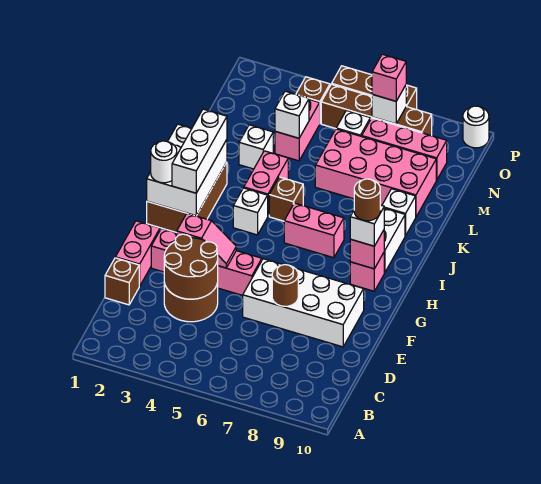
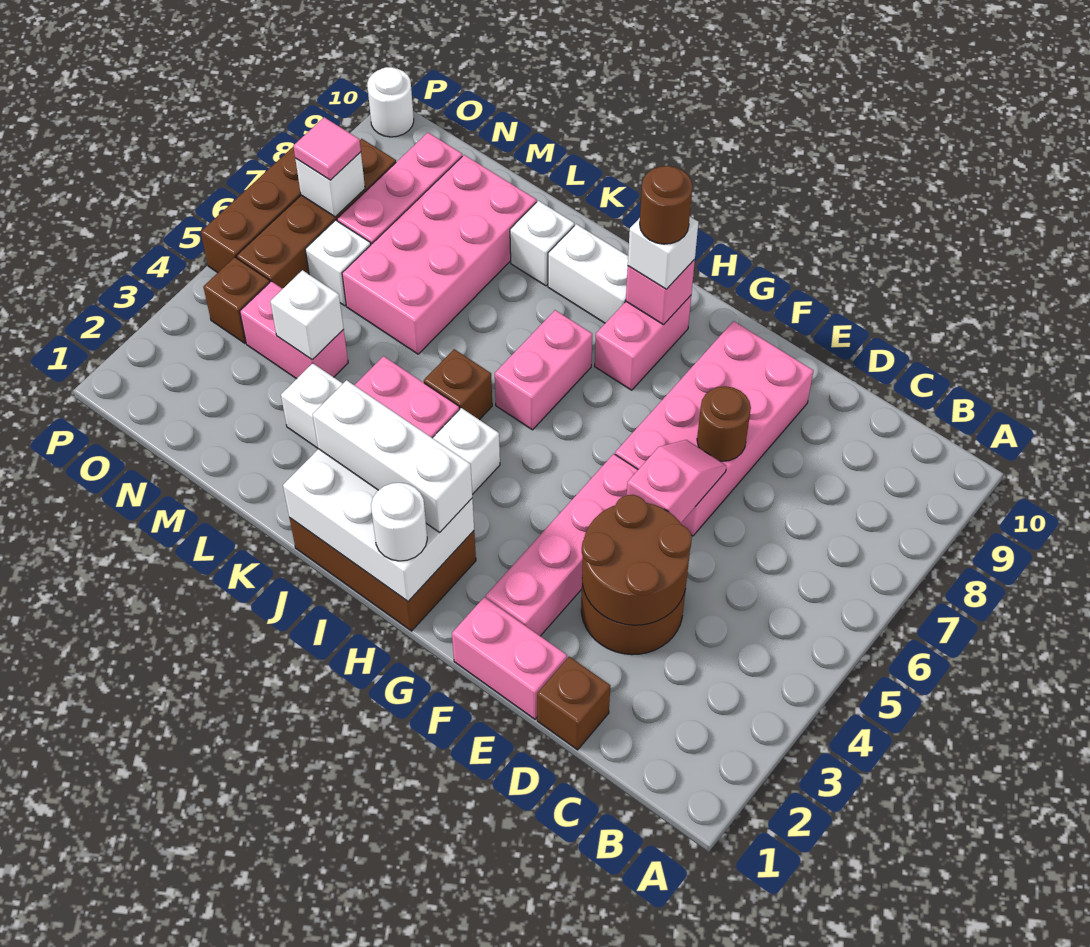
white brick E6:F9 level 1 -> pink brick E6:F9 level 1
pink slope F3:F4 level 2 top 3 -> pink slope E5:E6 level 2 top 5
pink brick H9 level 1 -> pink brick H8:H9 level 1
pink brick O7 level 3 -> pink tile O7 level 3

